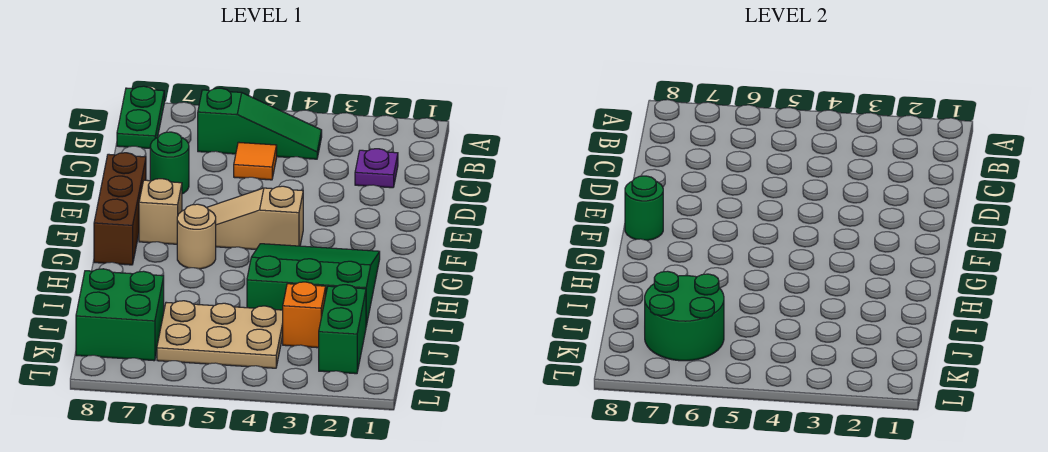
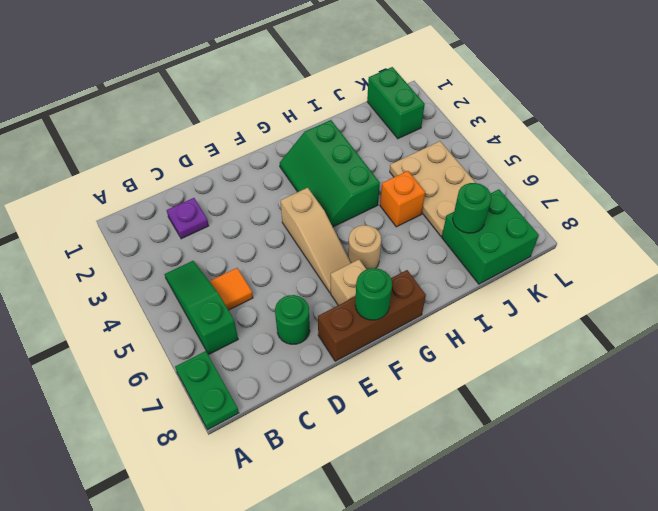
green plate A8:B8 level 1 -> green plate A7:A8 level 1
green slope G2:I4 level 1 top I -> green slope G2:H4 level 1 top H
green brick J2:K2 level 1 -> green brick K1:K2 level 1
orange brick J3 level 1 -> orange brick I5 level 1
green round brick J6:K7 level 2 -> green round brick J7 level 2

